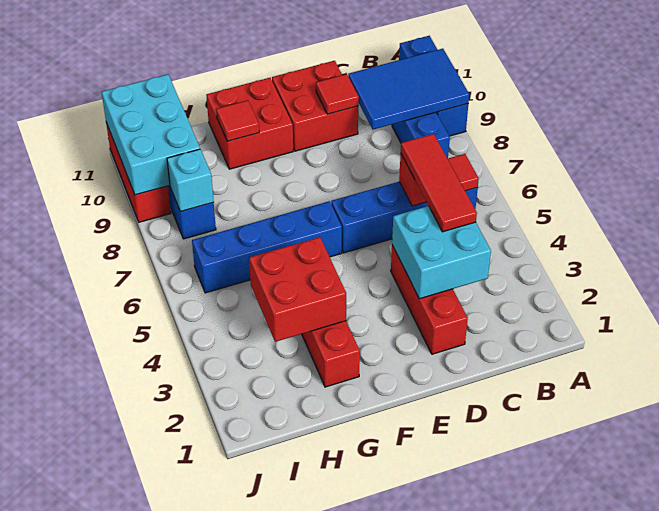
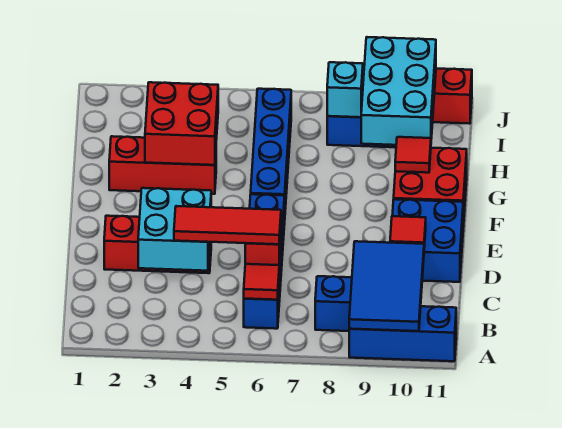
red brick D10:E11 level 1 -> blue brick D10:E11 level 1
cyan brick I9:J11 level 2 -> cyan brick H9:J10 level 2

